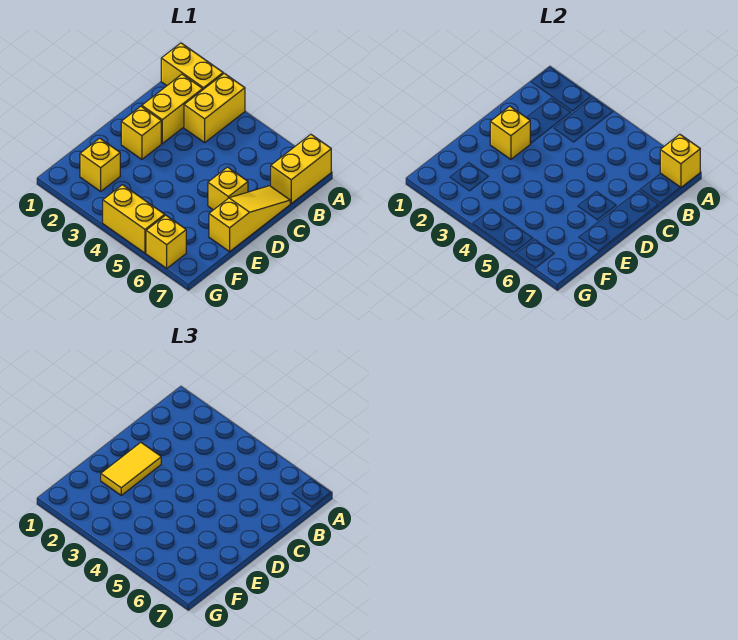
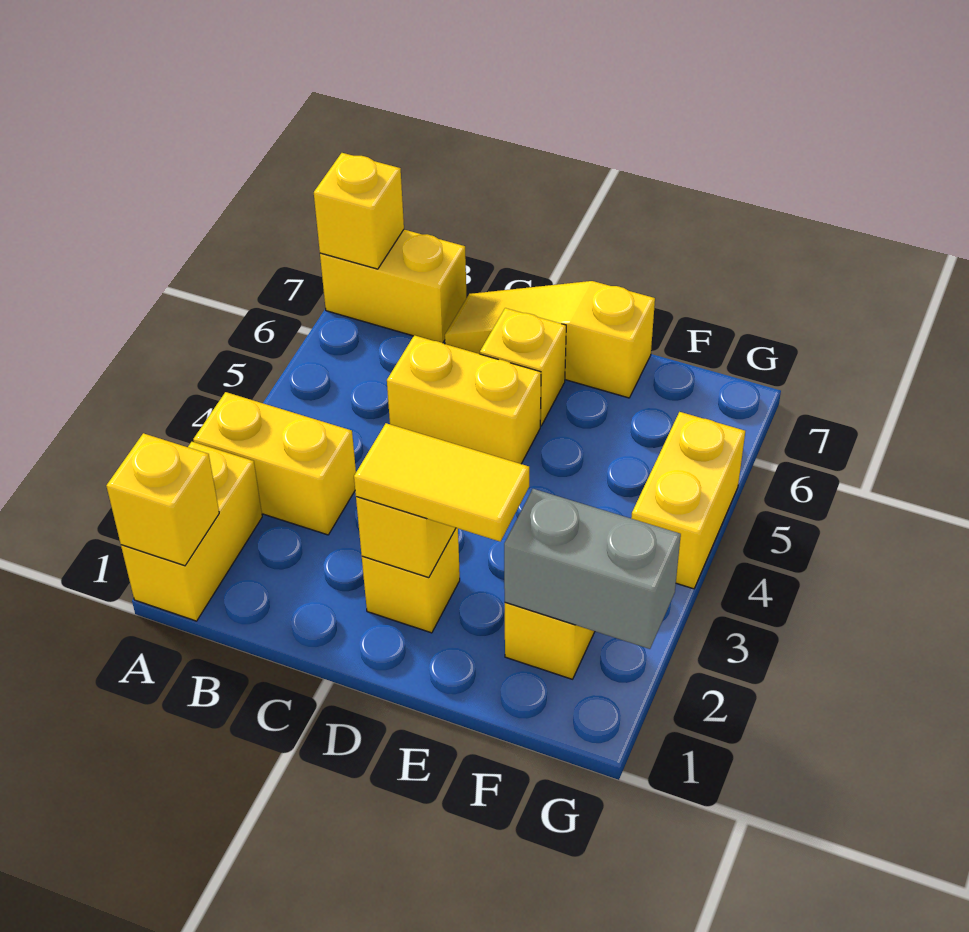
yellow brick B2:C2 level 1 -> yellow brick C5:D5 level 1
none -> grey brick F2:G2 level 2
yellow brick G6 level 1 -> yellow brick A1 level 2

